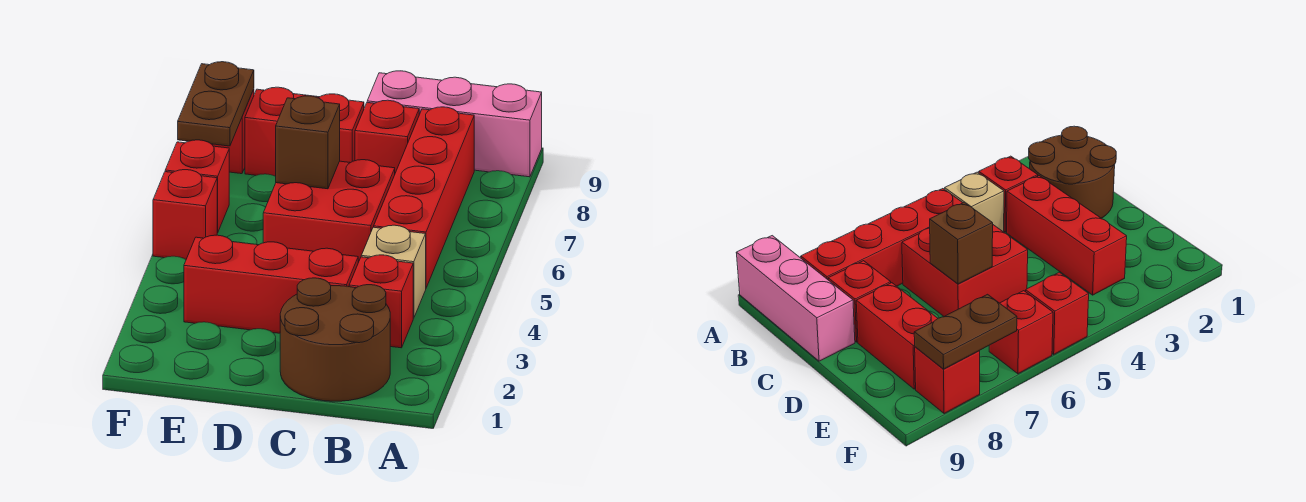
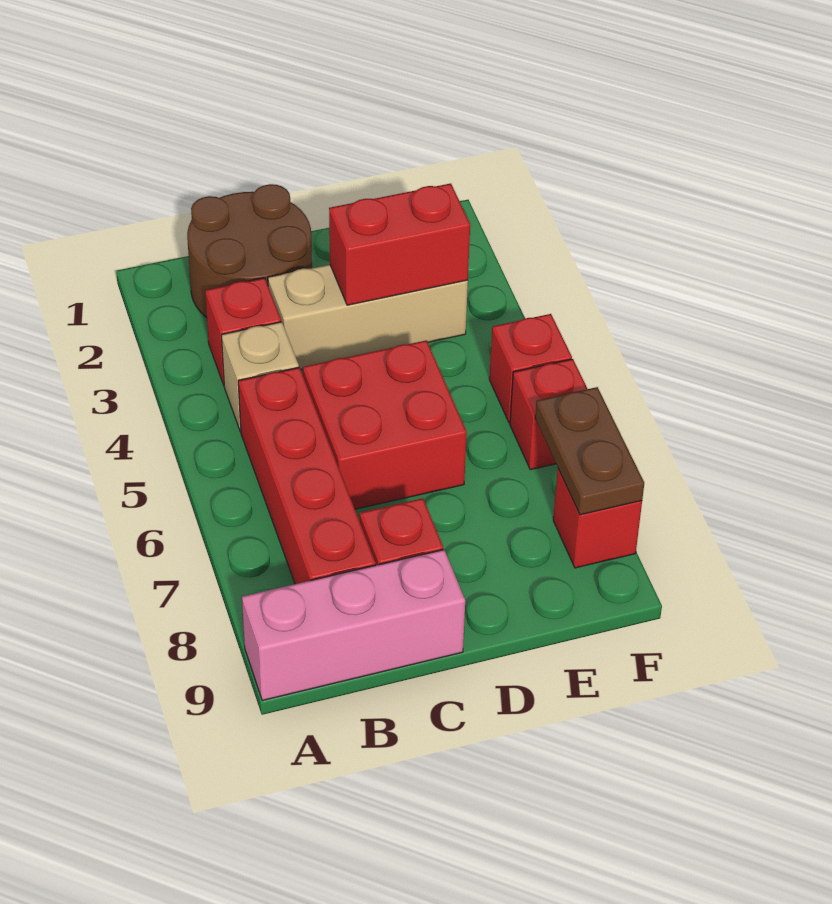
red brick C3:E3 level 1 -> tan brick C3:E3 level 1
brown brick D6 level 2 -> none
red brick D8:E8 level 1 -> red brick D3:E3 level 2

